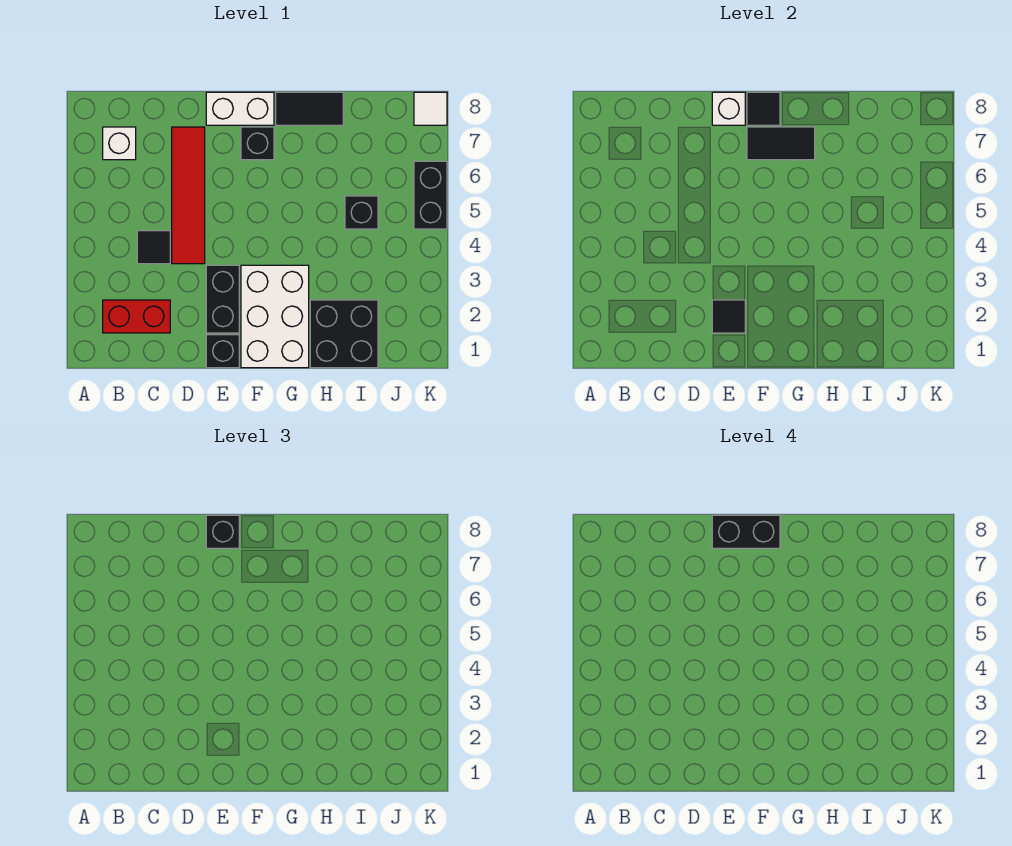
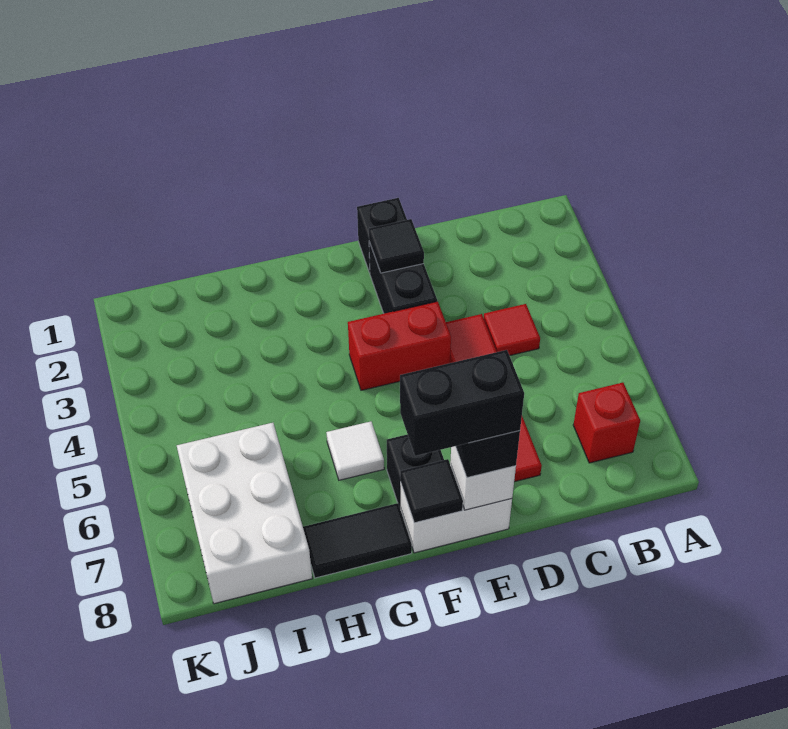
red brick B2:C2 level 1 -> red brick E4:F4 level 1
white brick B7 level 1 -> red brick B7 level 1
black tile C4 level 1 -> red tile C4 level 1
white brick F1:G3 level 1 -> white brick I6:J8 level 1
black tile F7:G7 level 2 -> none
black brick H1:I2 level 1 -> none
black brick I5 level 1 -> none
black brick K5:K6 level 1 -> none
white tile K8 level 1 -> white tile G6 level 1

